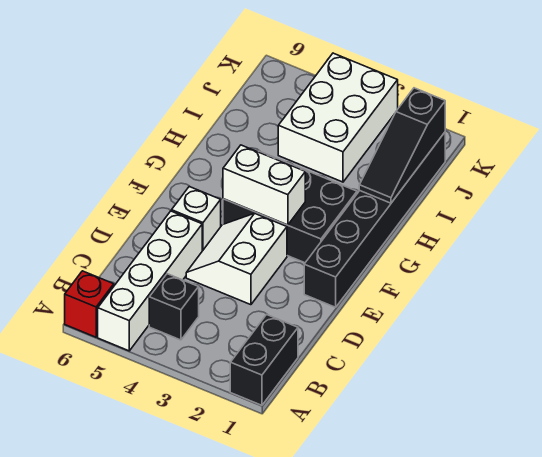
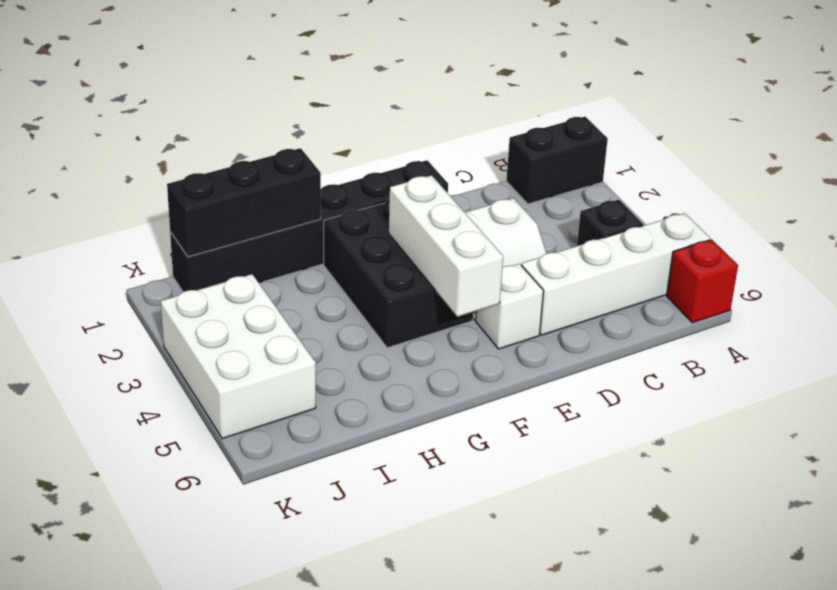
white brick F3:F4 level 2 -> white brick F3:F5 level 2
black slope H1:J1 level 2 top J -> black brick H1:J1 level 2
white brick I3:K4 level 1 -> white brick J3:K5 level 1

